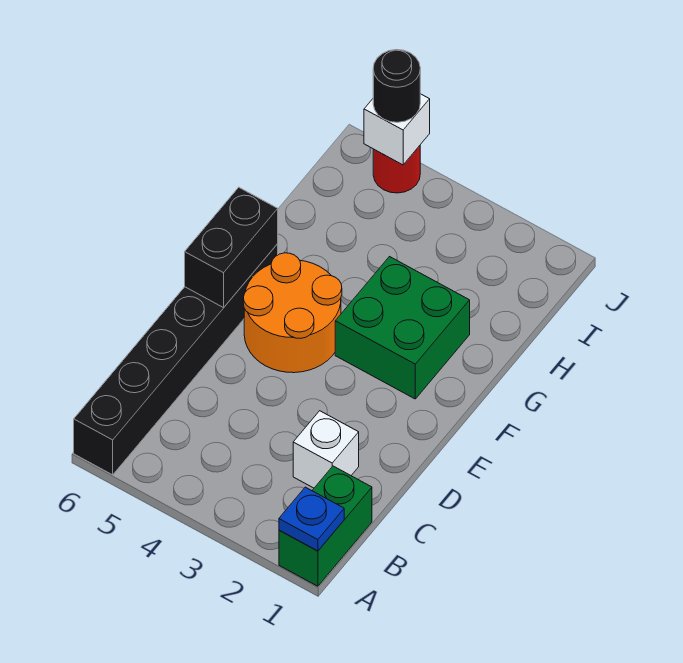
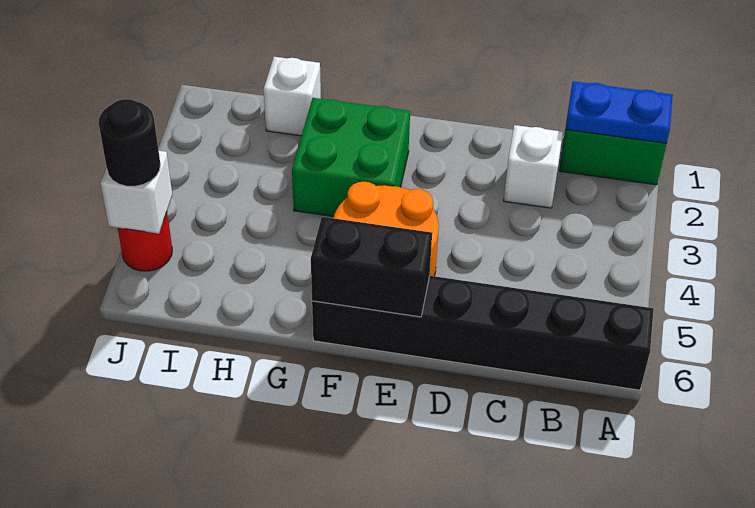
blue plate A1 level 2 -> blue plate A1:B1 level 2
none -> white brick H1 level 1

